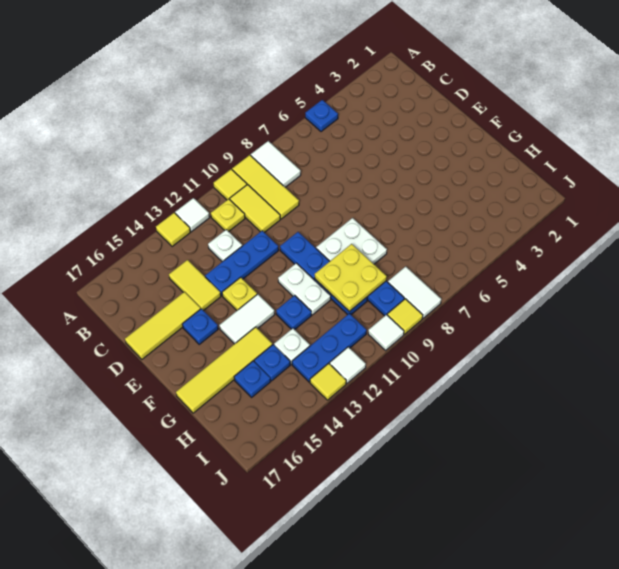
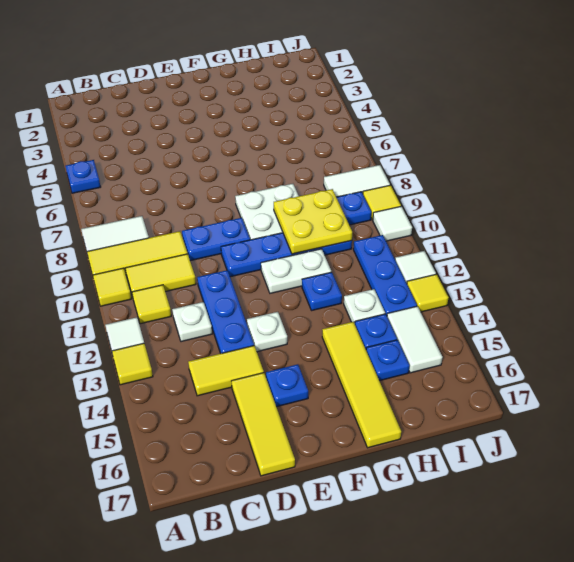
yellow plate B11 level 1 -> yellow tile B11 level 1
none -> blue plate D9:E9 level 1
yellow plate E13 level 1 -> white plate E13 level 1
white tile F13:F14 level 1 -> white tile I14:I15 level 1

